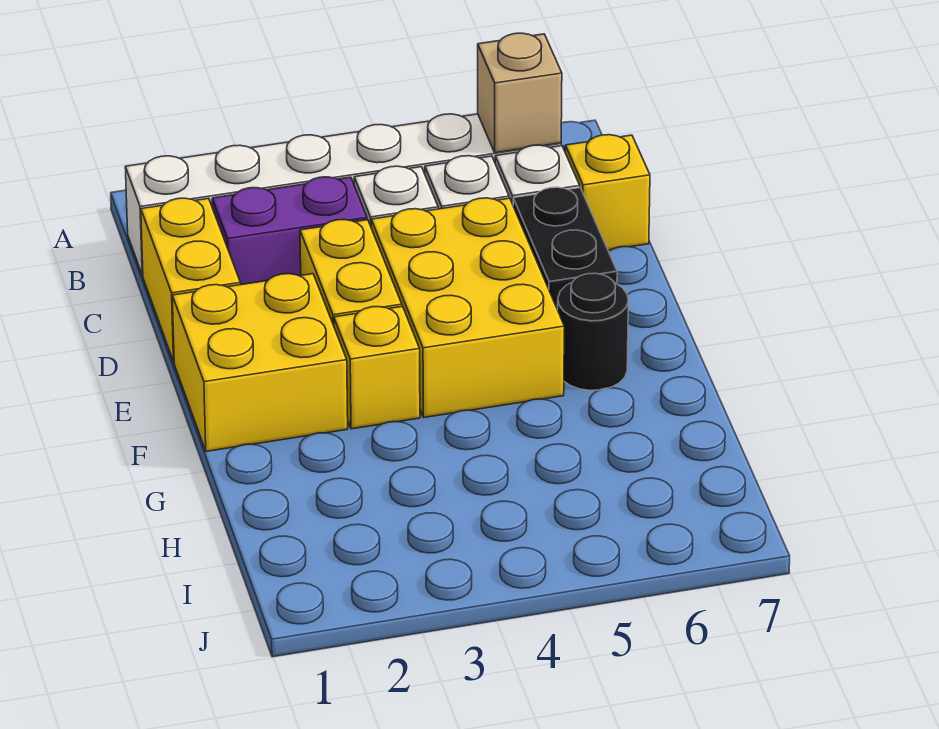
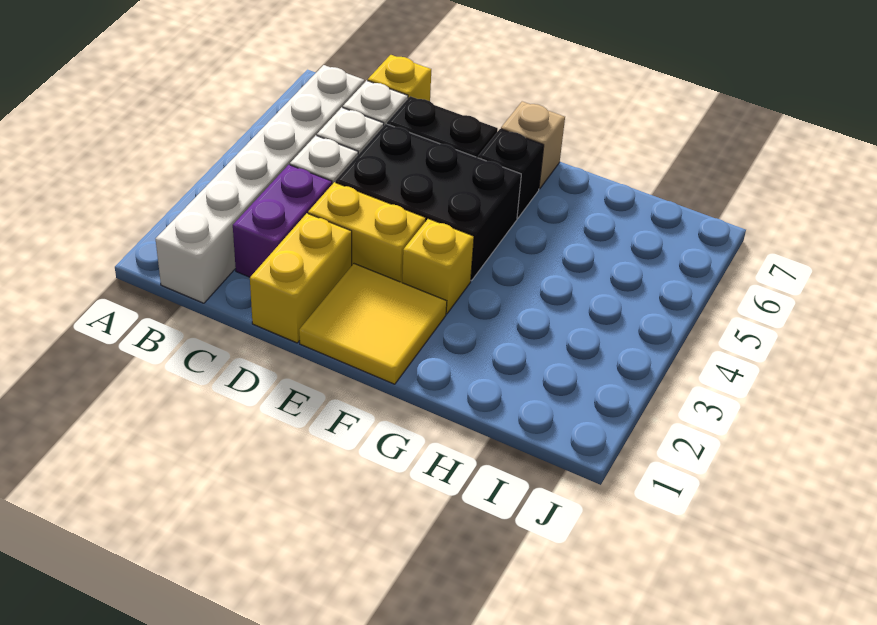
tan brick B6 level 2 -> tan brick F7 level 1
yellow brick C1:D1 level 1 -> yellow brick D1:D2 level 1
yellow brick D4:F5 level 1 -> black brick D4:F5 level 1
yellow brick E1:F2 level 1 -> yellow tile E1:F2 level 1
black round brick F6 level 1 -> black brick F6 level 1

